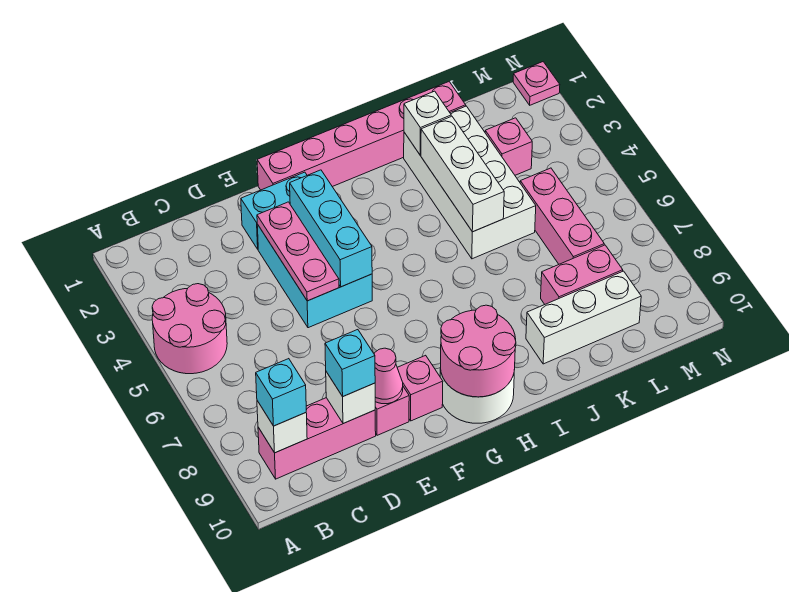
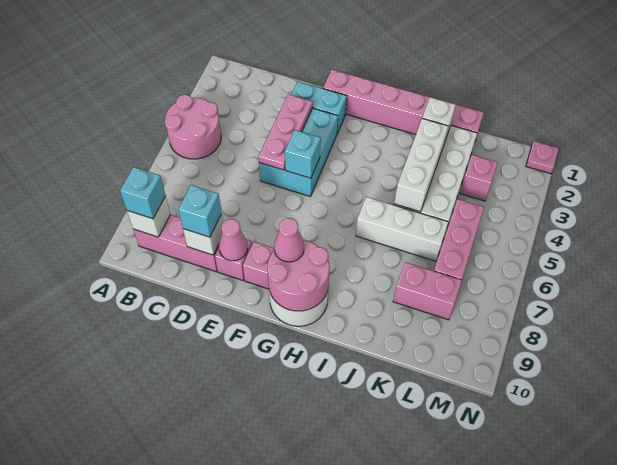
cyan brick F3:F5 level 2 -> cyan brick F5 level 2
none -> pink cone G9 level 3
white brick J9:L9 level 1 -> white brick I6:K6 level 1

